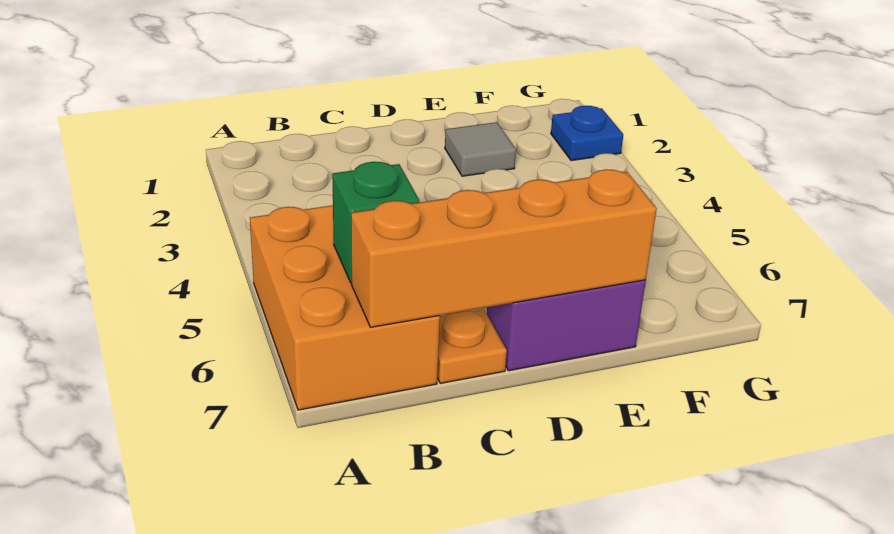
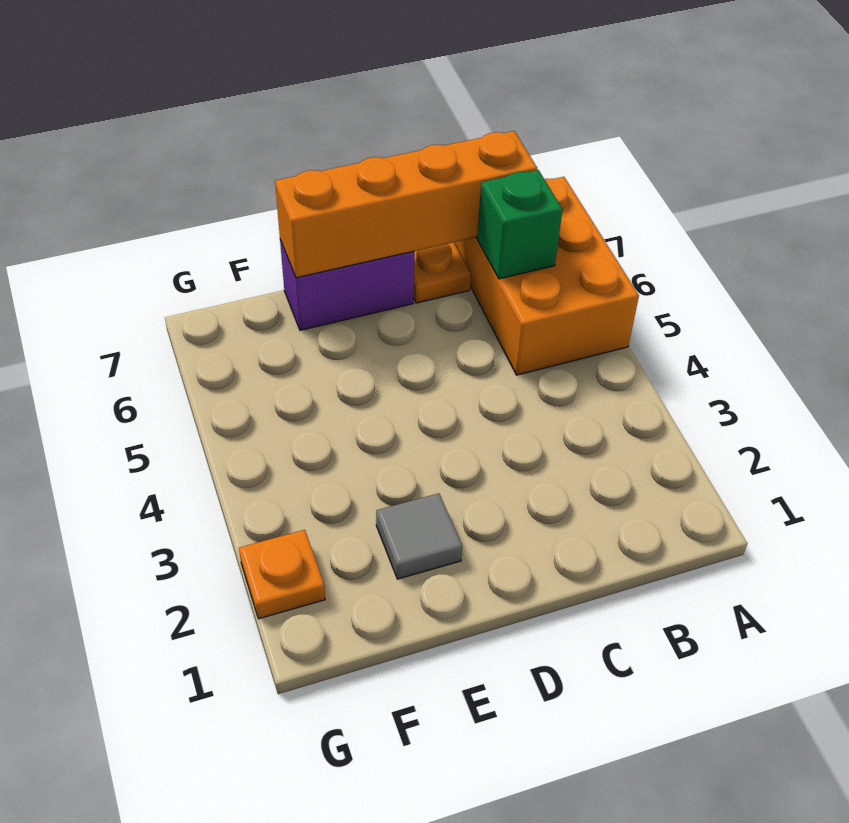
blue plate G2 level 1 -> orange plate G2 level 1

